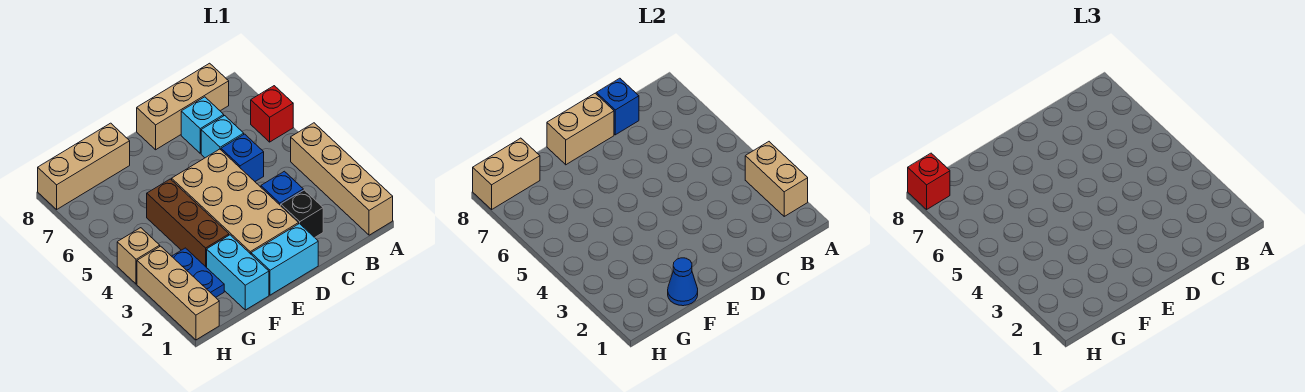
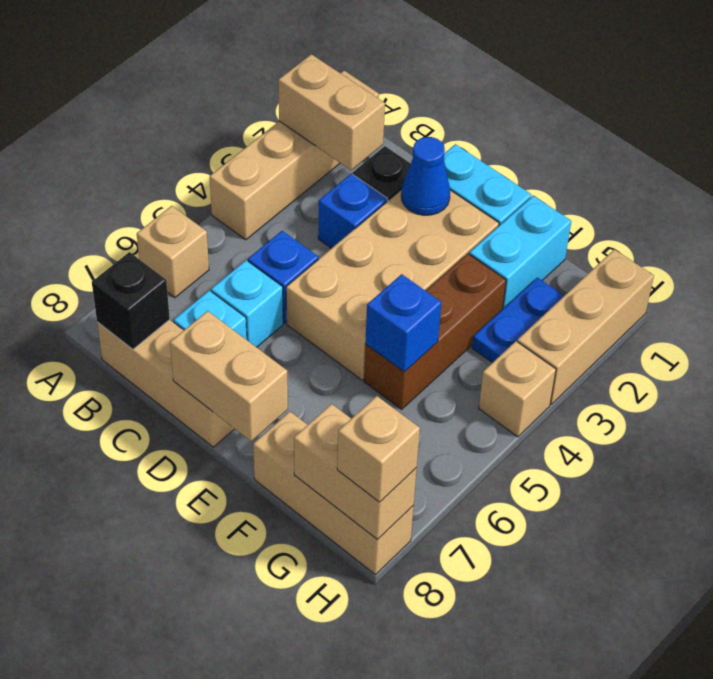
tan brick A2:A3 level 2 -> tan brick A2:B2 level 2
red brick A6 level 1 -> tan brick A6 level 1
none -> black brick B8 level 2
blue brick C8 level 2 -> blue brick F5 level 2
blue cone F1 level 2 -> blue cone D2 level 2
red brick H8 level 3 -> tan brick H8 level 3

